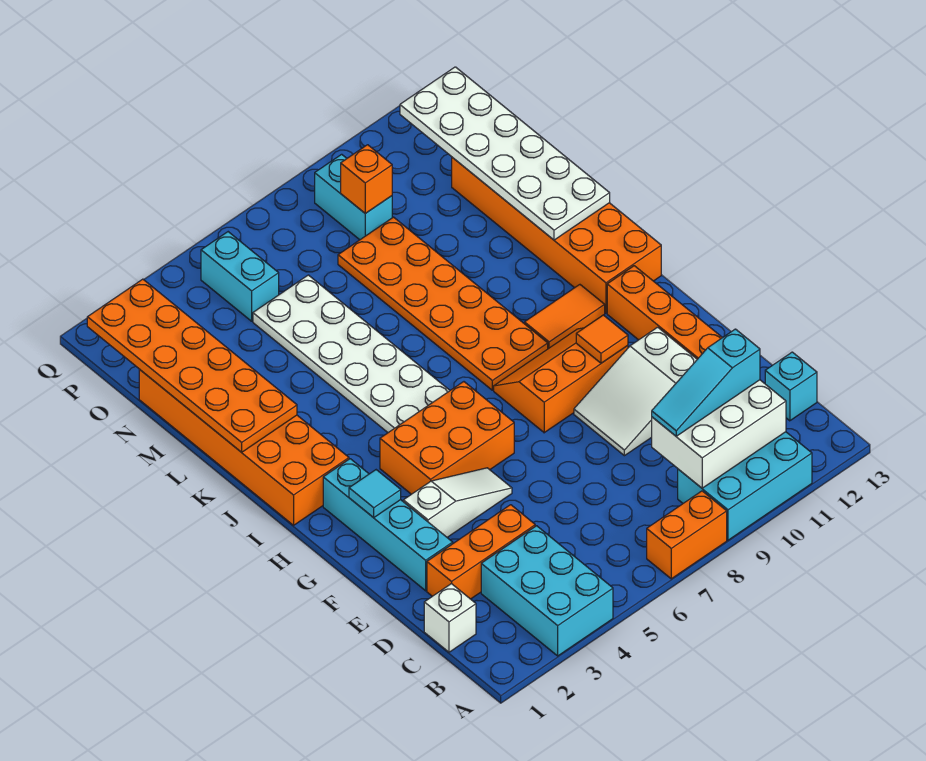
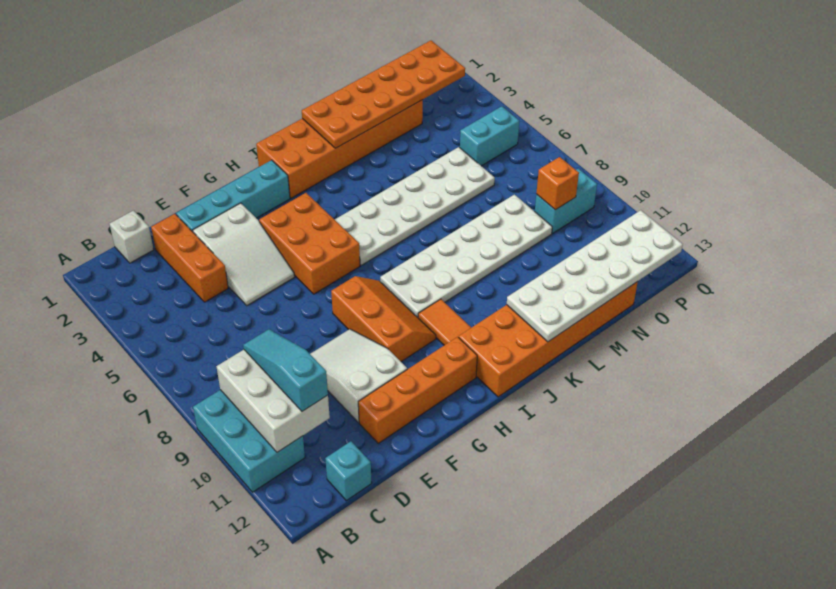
cyan brick A3:C4 level 1 -> none
orange brick A7:A8 level 1 -> none
white slope F3:F5 level 1 top 3 -> white slope E3:F5 level 1 top 3
cyan tile G2 level 2 -> none
orange tile G10 level 2 -> none
orange plate I8:N9 level 1 -> white plate I8:N9 level 1

